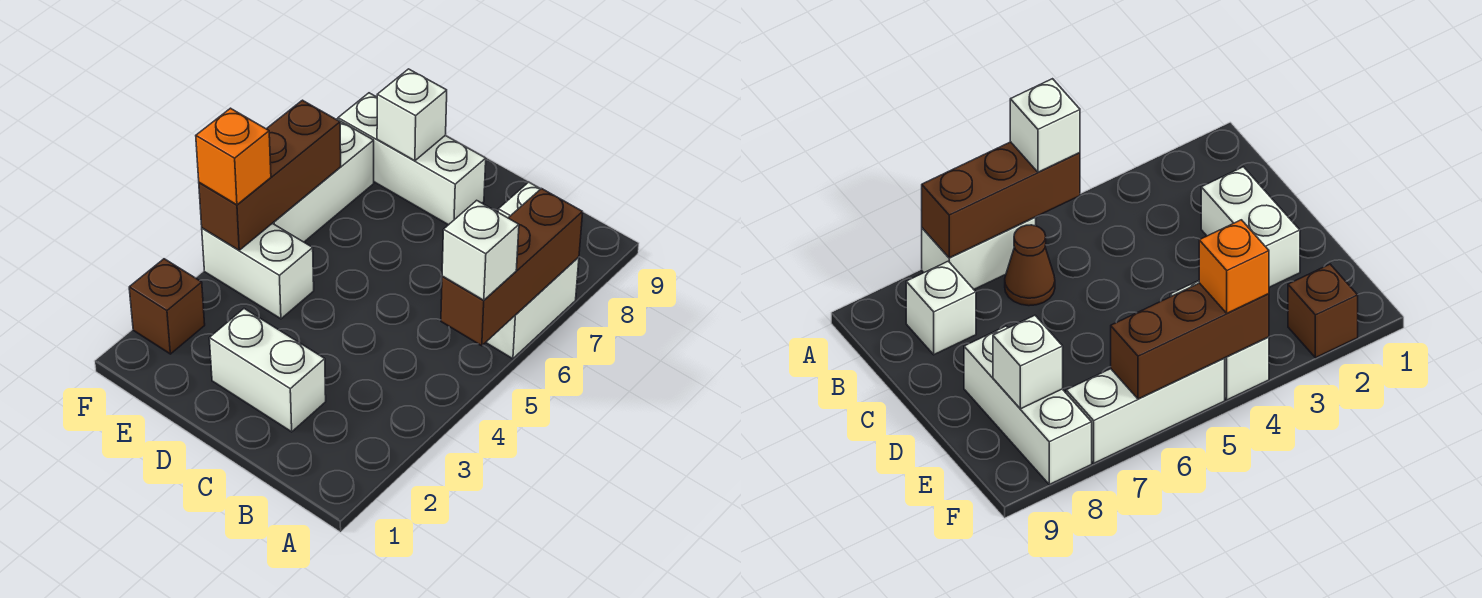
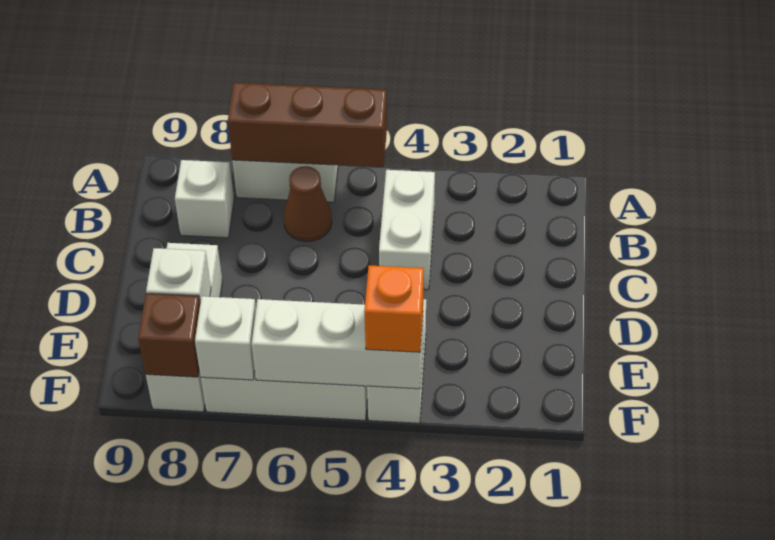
white brick A5 level 3 -> white brick F7 level 2
white brick C2:D2 level 1 -> white brick B4:C4 level 1
brown brick F2 level 1 -> brown brick F8 level 2
brown brick F4:F6 level 2 -> white brick F4:F6 level 2

